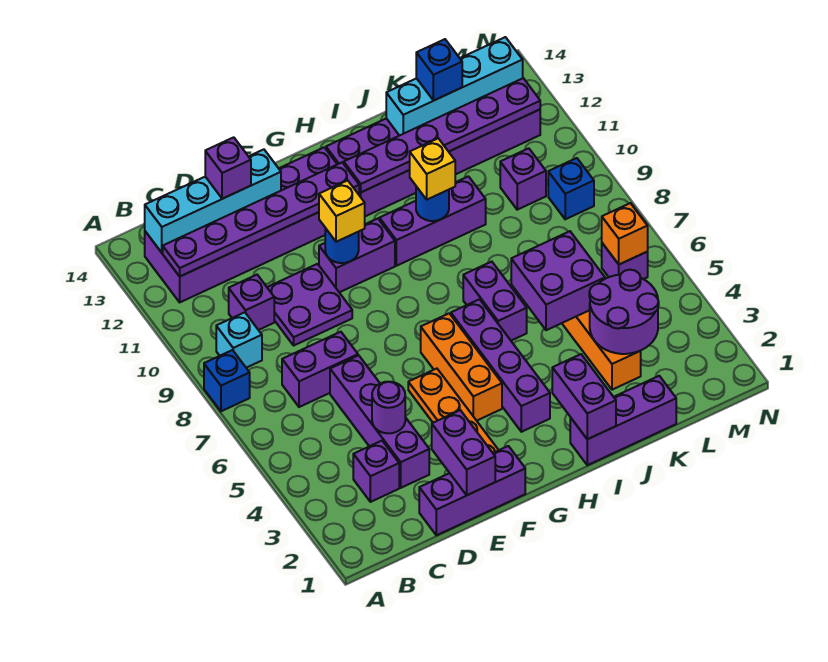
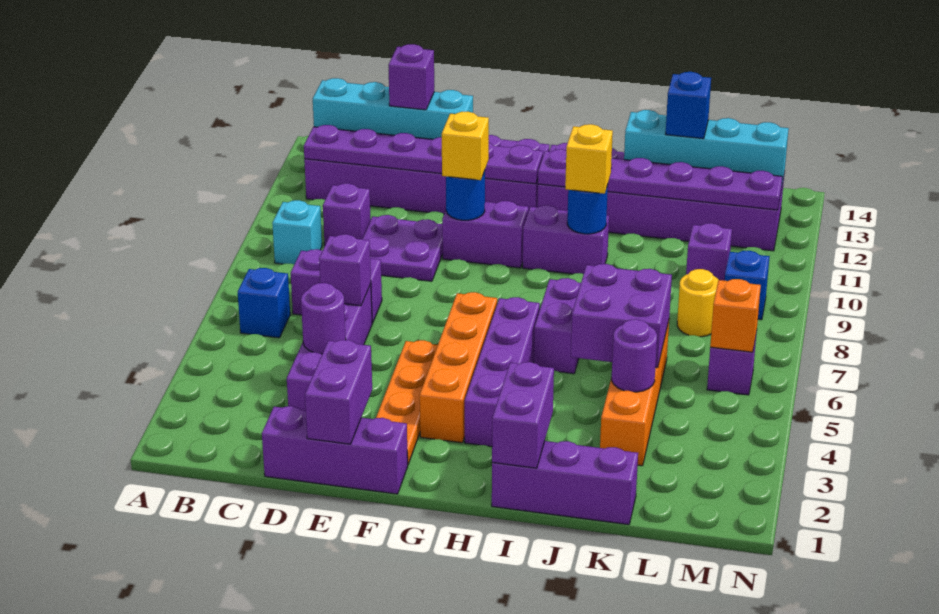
blue brick A8 level 1 -> blue brick B6 level 1
purple brick C3 level 1 -> purple brick D6 level 2
orange brick G4:G6 level 1 -> orange brick G3:G6 level 1
purple brick H10:J10 level 1 -> purple brick H10:I10 level 1
purple round brick K3:L4 level 2 -> purple round brick K4 level 2
none -> yellow round brick L8 level 1

